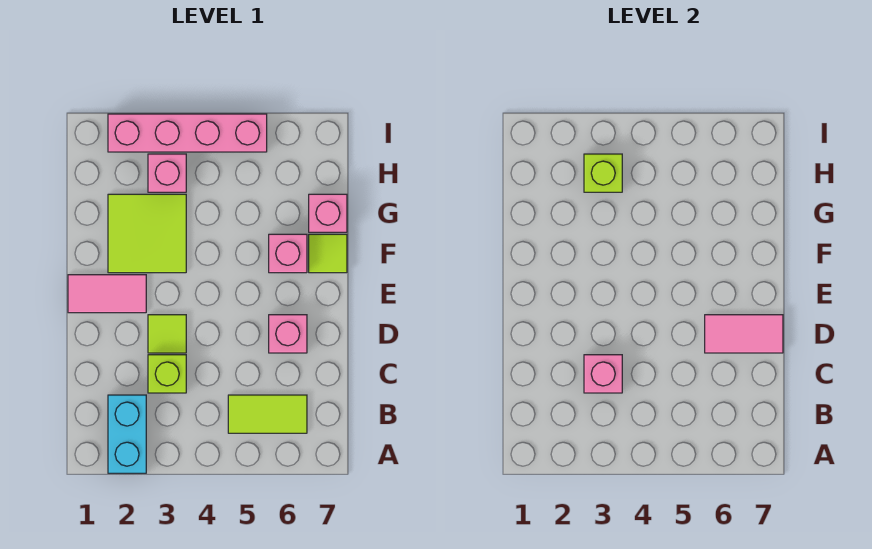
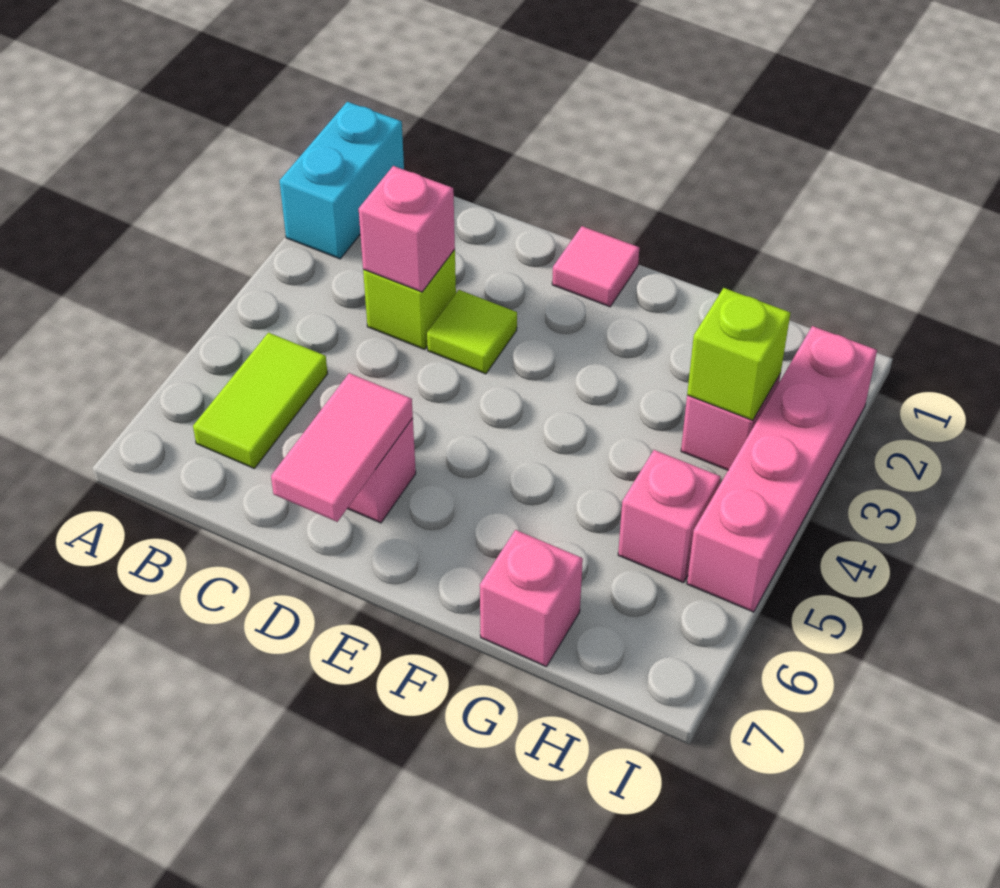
cyan brick A2:B2 level 1 -> cyan brick A1:A2 level 1
pink tile E1:E2 level 1 -> pink tile E1 level 1
lime tile F2:G3 level 1 -> none
pink brick F6 level 1 -> pink brick H5 level 1
lime tile F7 level 1 -> none

